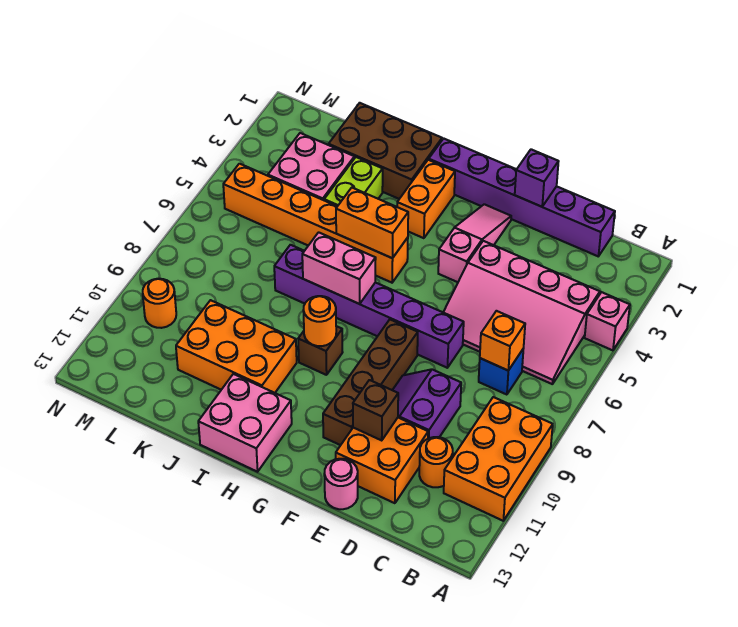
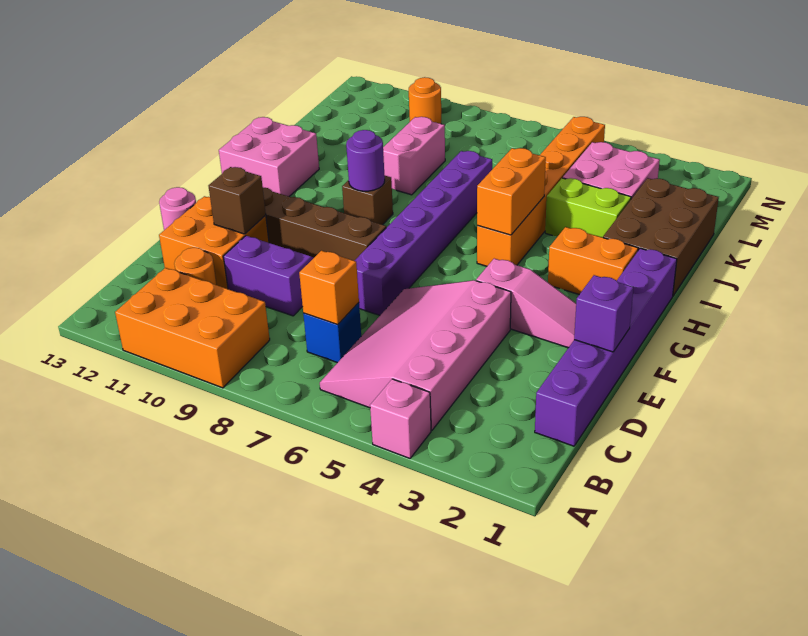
pink brick H7:I7 level 2 -> pink brick J9:K9 level 1
orange round brick H9 level 2 -> purple round brick H9 level 2
orange brick I10:K11 level 1 -> none

